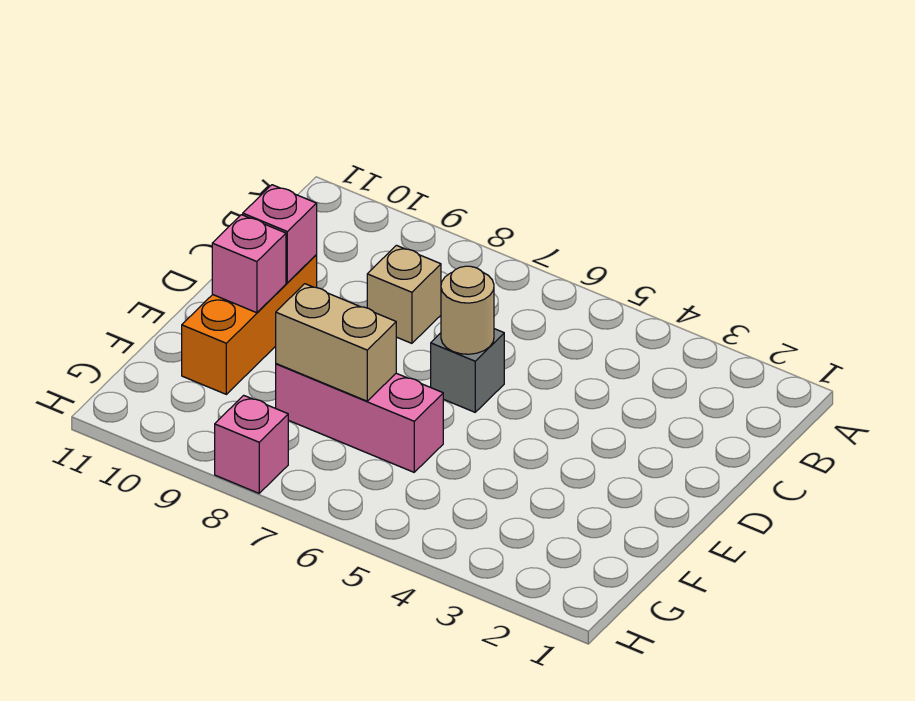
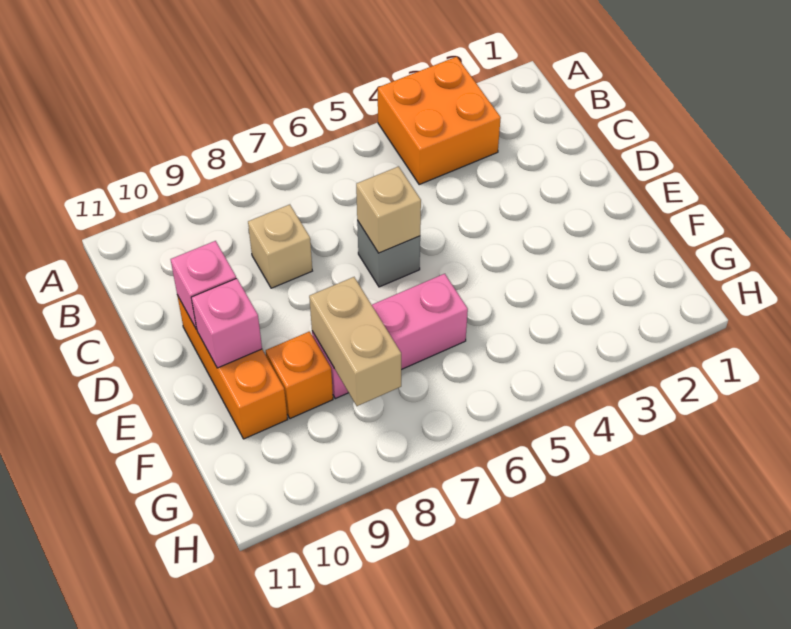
none -> orange brick A3:B4 level 1
tan round brick D6 level 2 -> tan brick D6 level 2
tan brick F7:F8 level 2 -> tan brick F8:G8 level 2
none -> orange brick F9 level 1
pink brick H8 level 1 -> none

